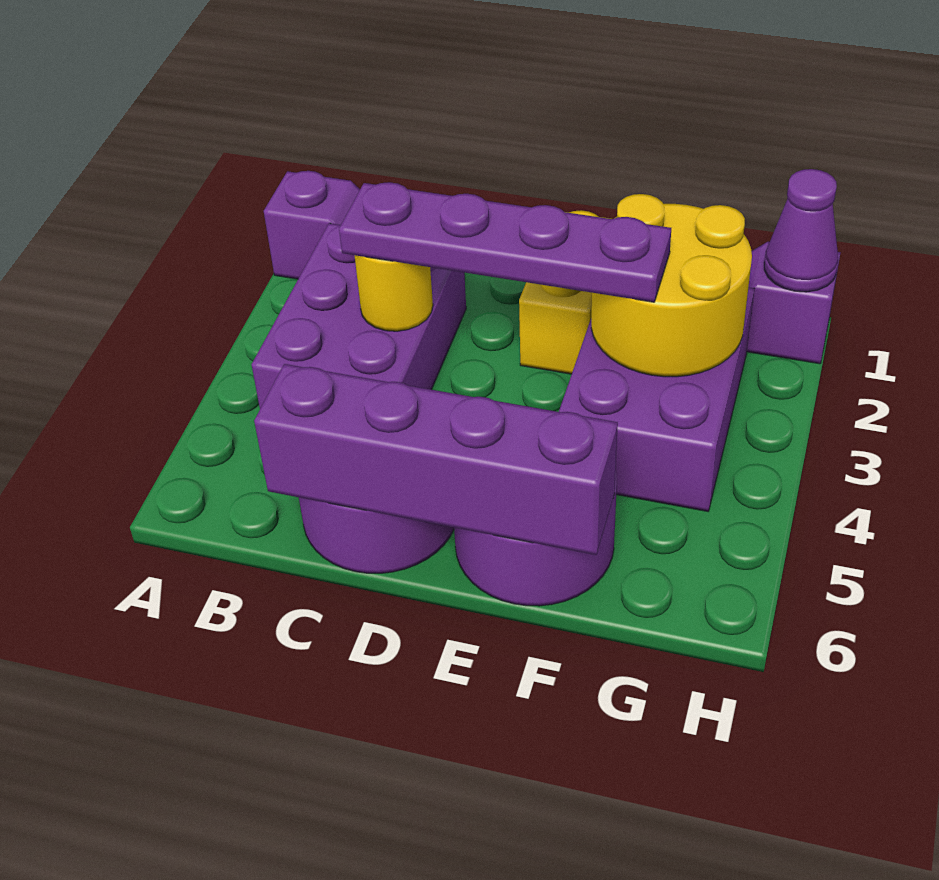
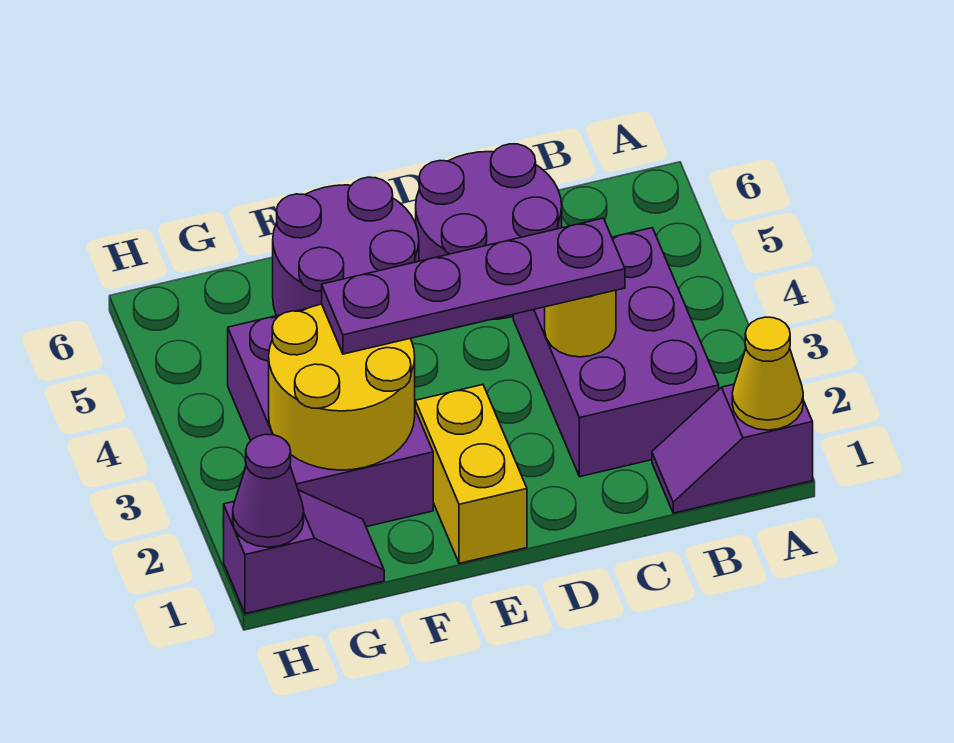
none -> yellow cone A1 level 2
purple brick C6:F6 level 2 -> none

